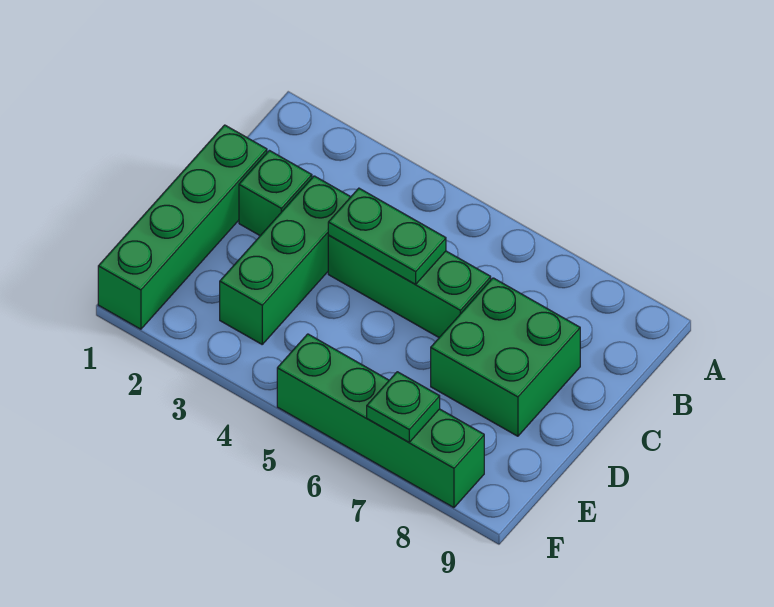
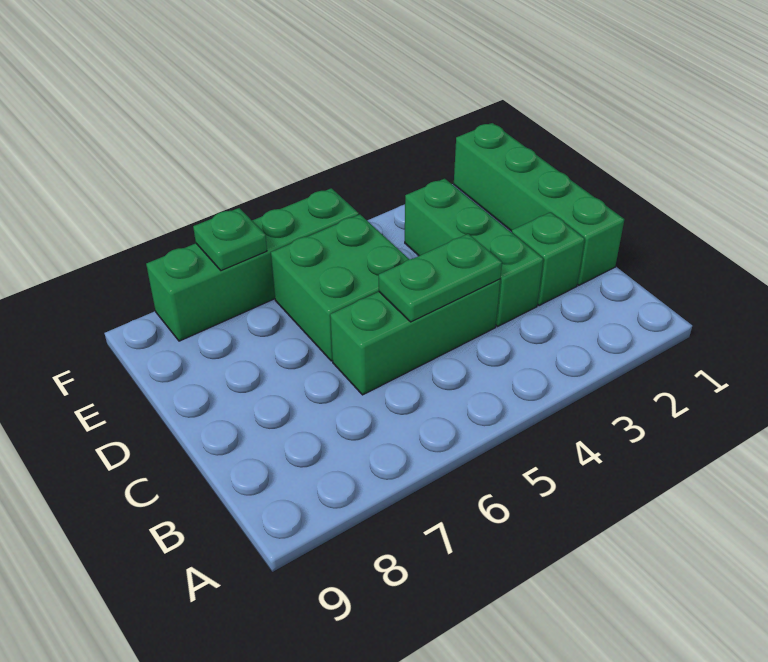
green brick C7:D8 level 1 -> green brick D5:E6 level 1

